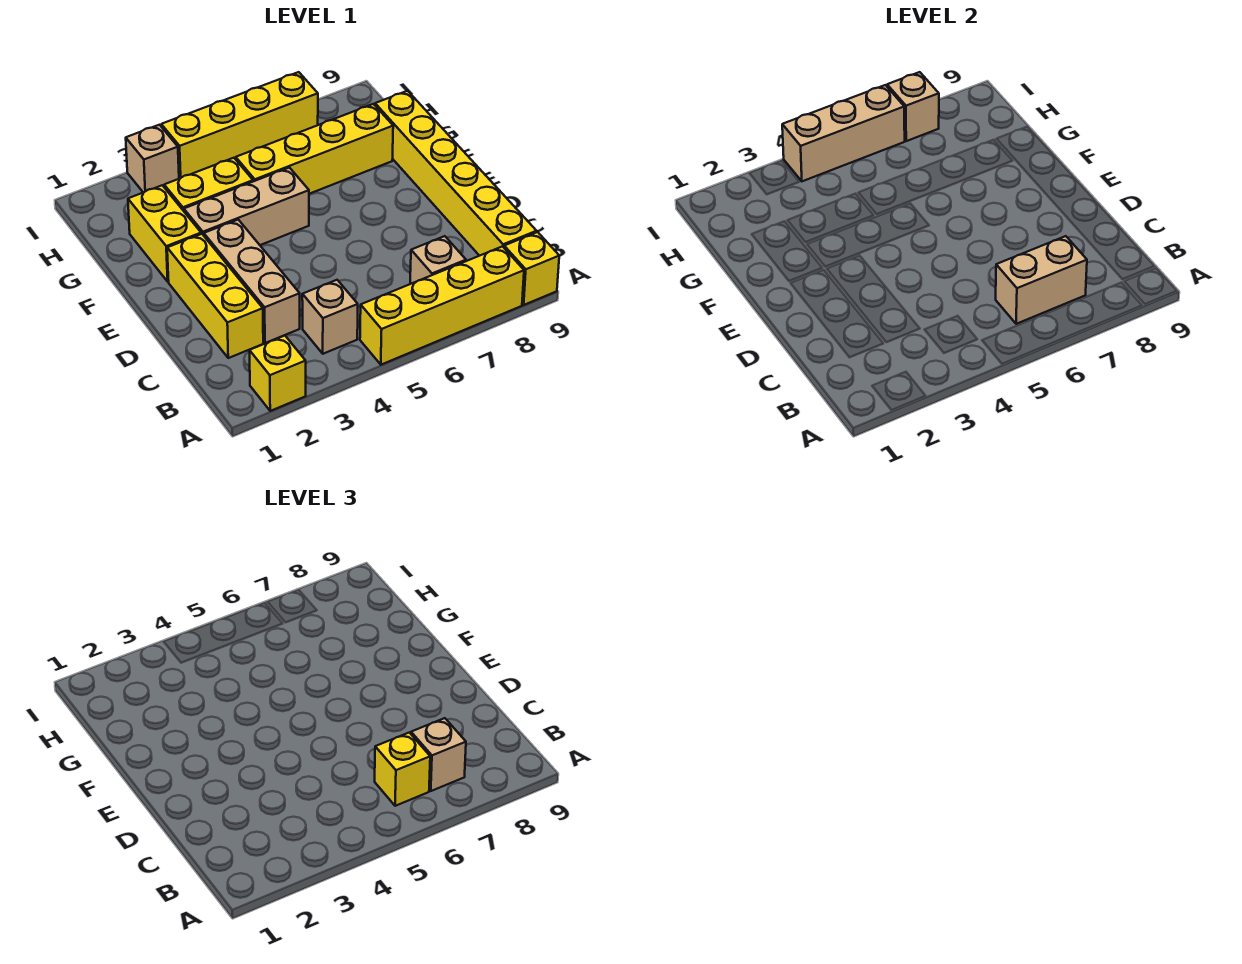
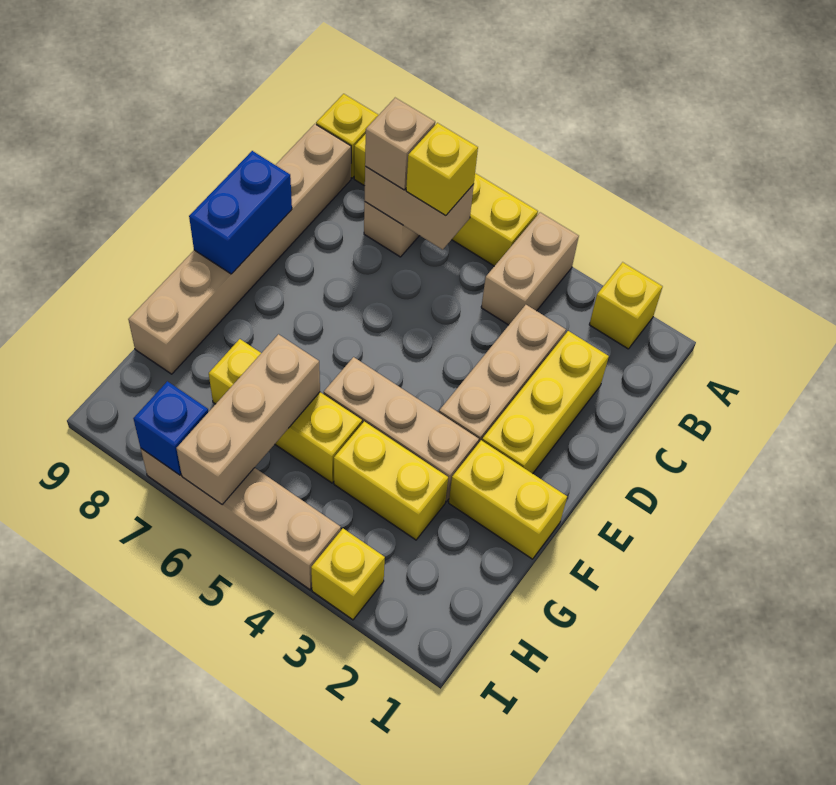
tan brick B4 level 1 -> tan brick A4:B4 level 1
yellow brick B9:G9 level 1 -> tan brick B9:G9 level 1
none -> blue brick D9:E9 level 2
yellow brick F2:G2 level 1 -> yellow brick F1:F2 level 1
yellow brick G5:G8 level 1 -> yellow brick G5:G7 level 1
tan brick I3 level 1 -> yellow brick I3 level 1
yellow brick I4:I7 level 1 -> tan brick I4:I7 level 1
tan brick I4:I6 level 2 -> tan brick G6:I6 level 2
tan brick I7 level 2 -> blue brick I7 level 2

